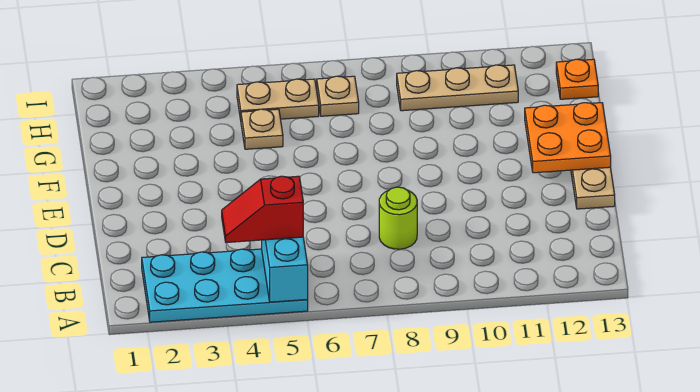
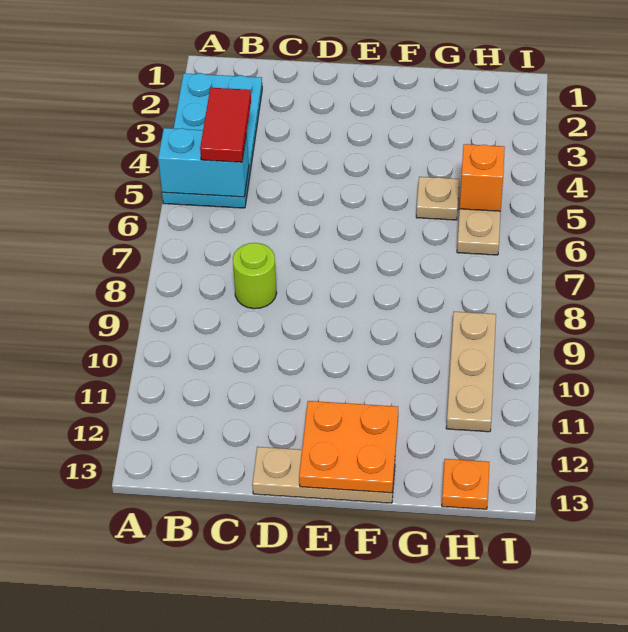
red slope B4:B5 level 3 top 5 -> red tile B4:B5 level 3
none -> orange brick H5 level 2
tan plate H7 level 1 -> none

